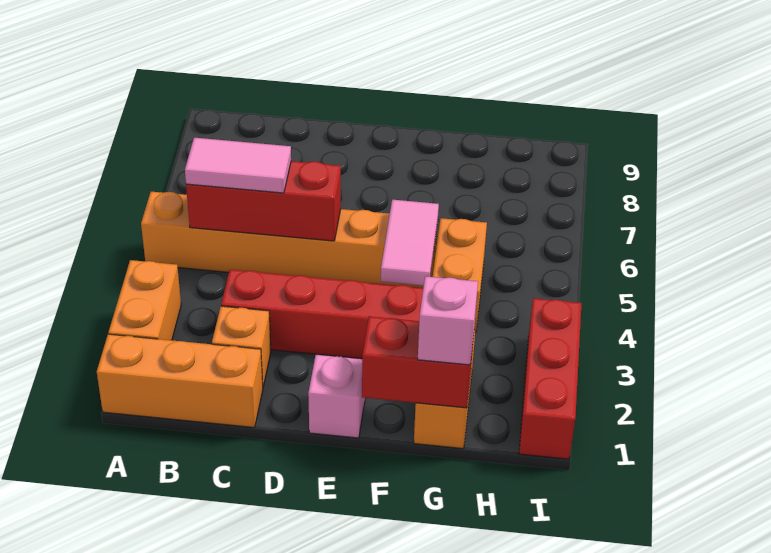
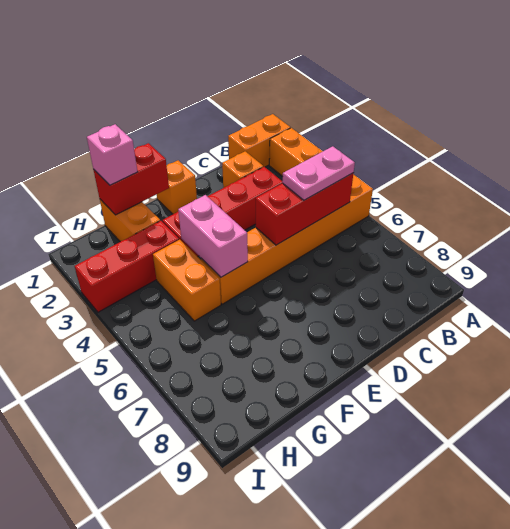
orange brick A1:C1 level 1 -> orange brick A1:B1 level 1
pink tile B5:C5 level 3 -> pink plate B5:C5 level 3
pink brick E1 level 1 -> orange brick E1 level 1
pink tile F4:F5 level 2 -> pink brick F4:F5 level 2
red brick I1:I3 level 1 -> red brick G3:I3 level 1

